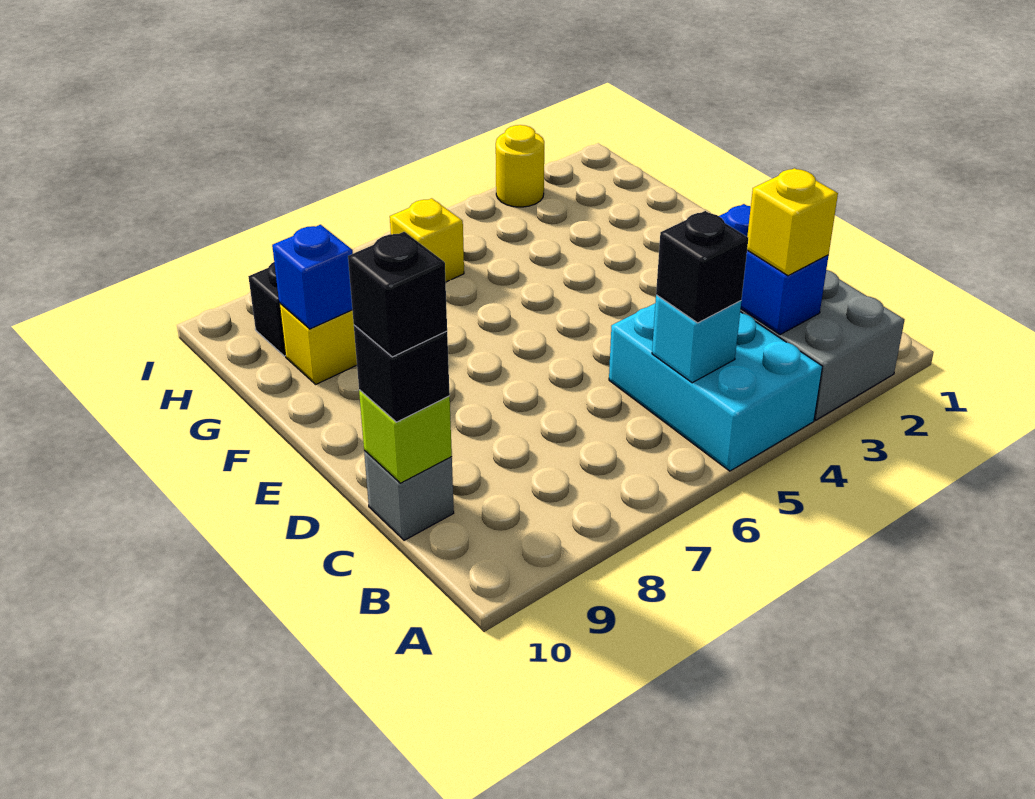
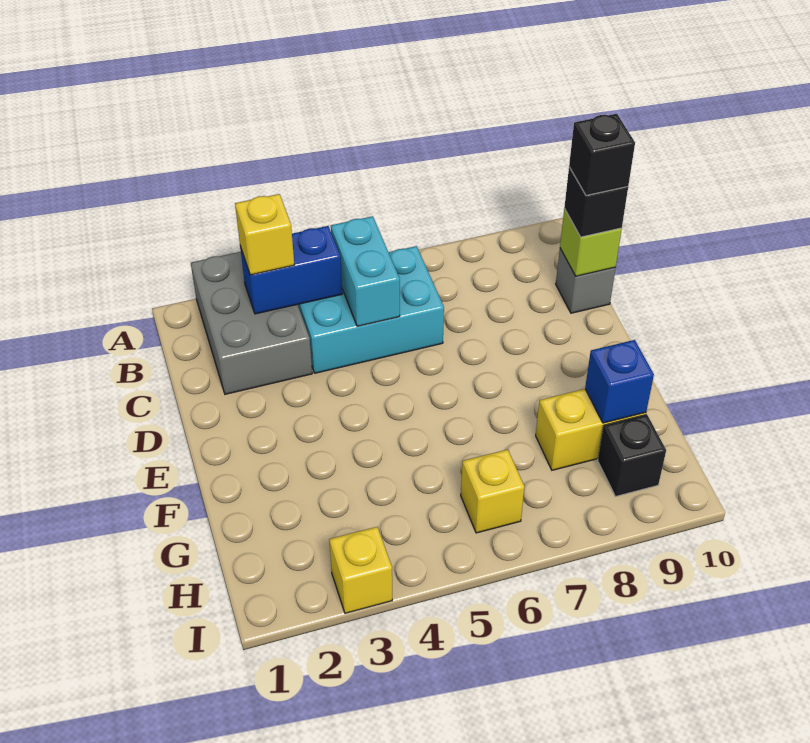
cyan brick A4:C5 level 1 -> cyan brick B4:C6 level 1
blue brick B3:C3 level 2 -> blue brick B3:B4 level 2
cyan brick B5 level 2 -> cyan brick B5:C5 level 2
black brick B5 level 3 -> none
yellow round brick I3 level 1 -> yellow brick I3 level 1

